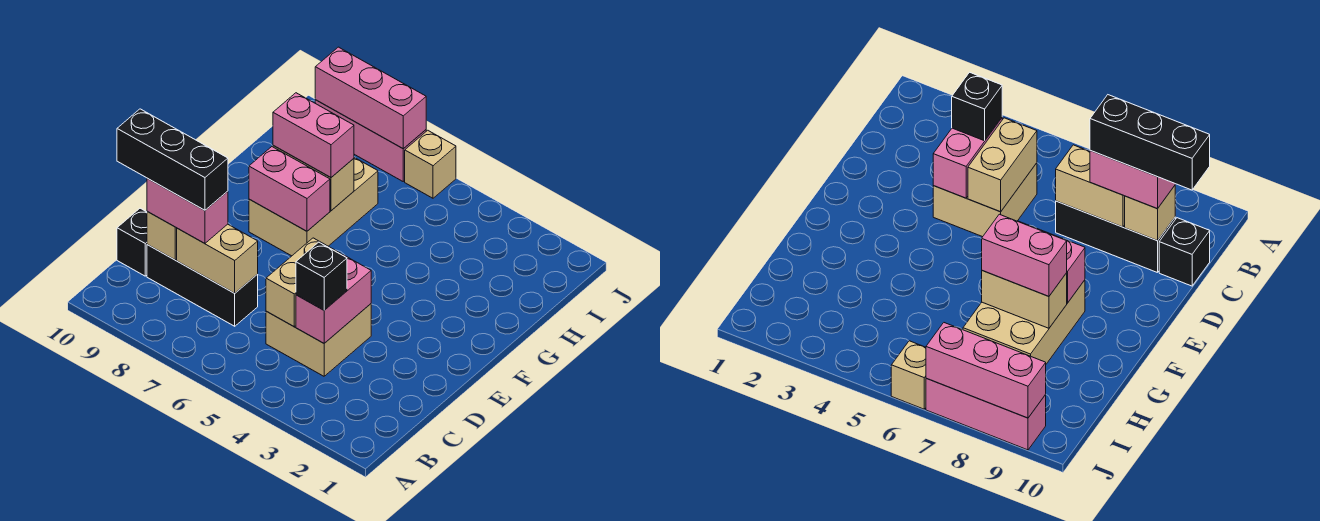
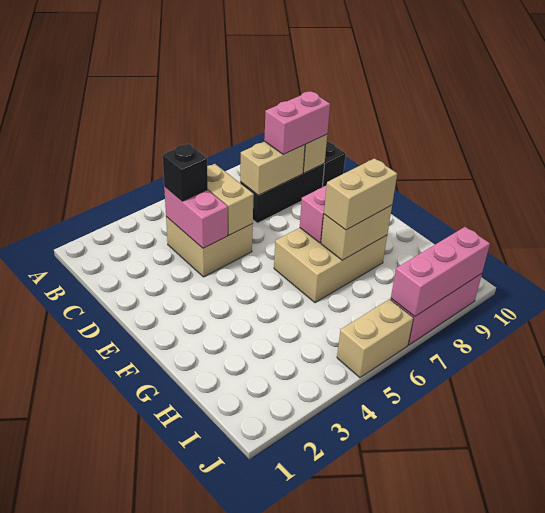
black brick C8:C10 level 4 -> none
tan brick F7:H8 level 1 -> tan brick F6:G8 level 1
pink brick G7:G8 level 3 -> tan brick G7:G8 level 3
tan brick J6 level 1 -> tan brick J5:J6 level 1

